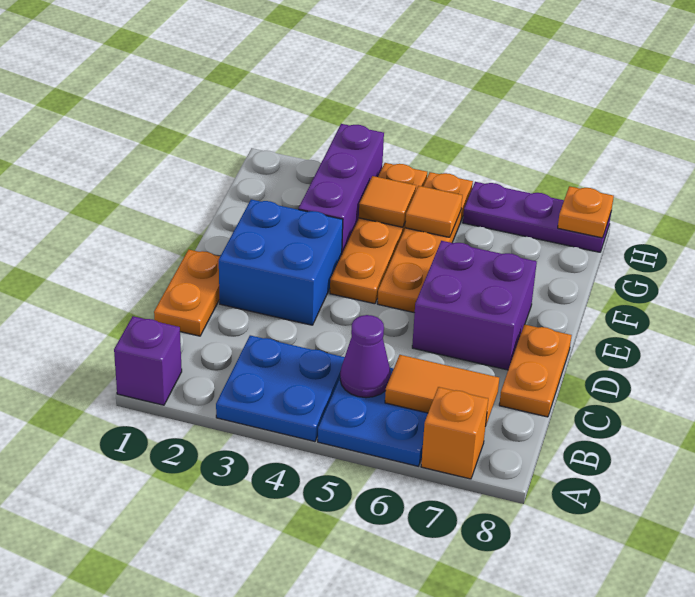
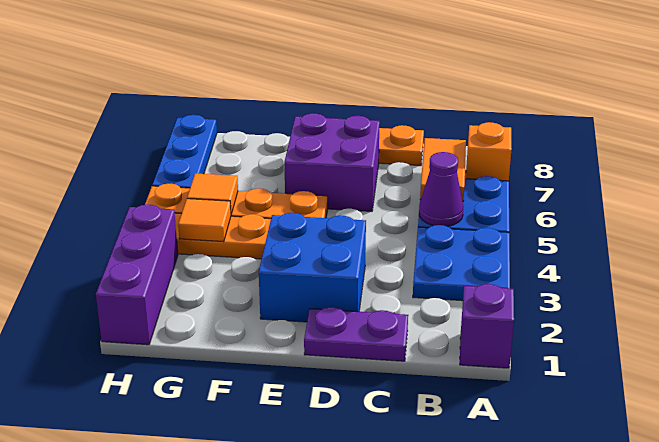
orange plate C1:D1 level 1 -> purple plate C1:D1 level 1
purple brick F3:H3 level 1 -> purple brick H1:H3 level 1
purple plate H6:H8 level 1 -> blue plate H6:H8 level 1
orange plate H8 level 2 -> none

